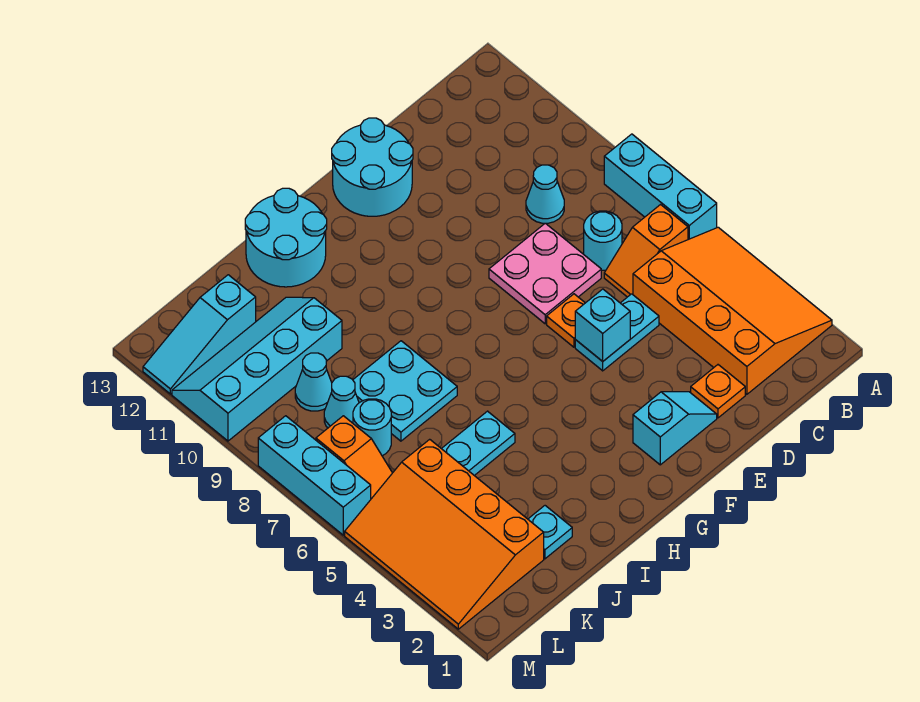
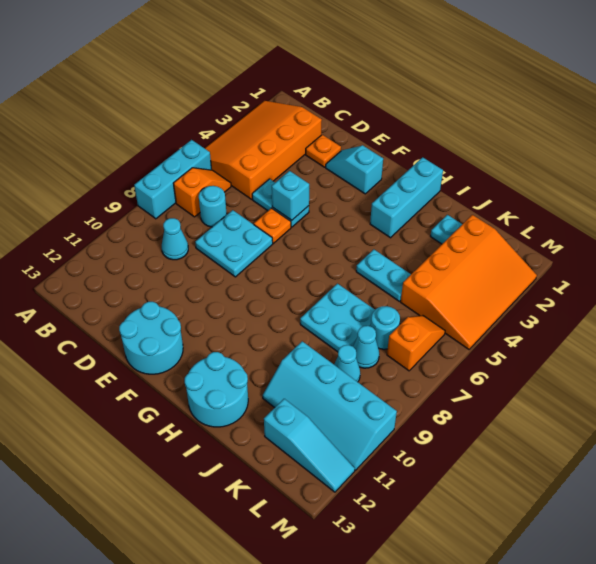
orange slope B6:C6 level 1 top B -> orange slope B6:B7 level 1 top 7
pink plate D7:E8 level 1 -> cyan plate D7:E8 level 1
cyan brick M6:M8 level 1 -> cyan brick H1:H3 level 1

